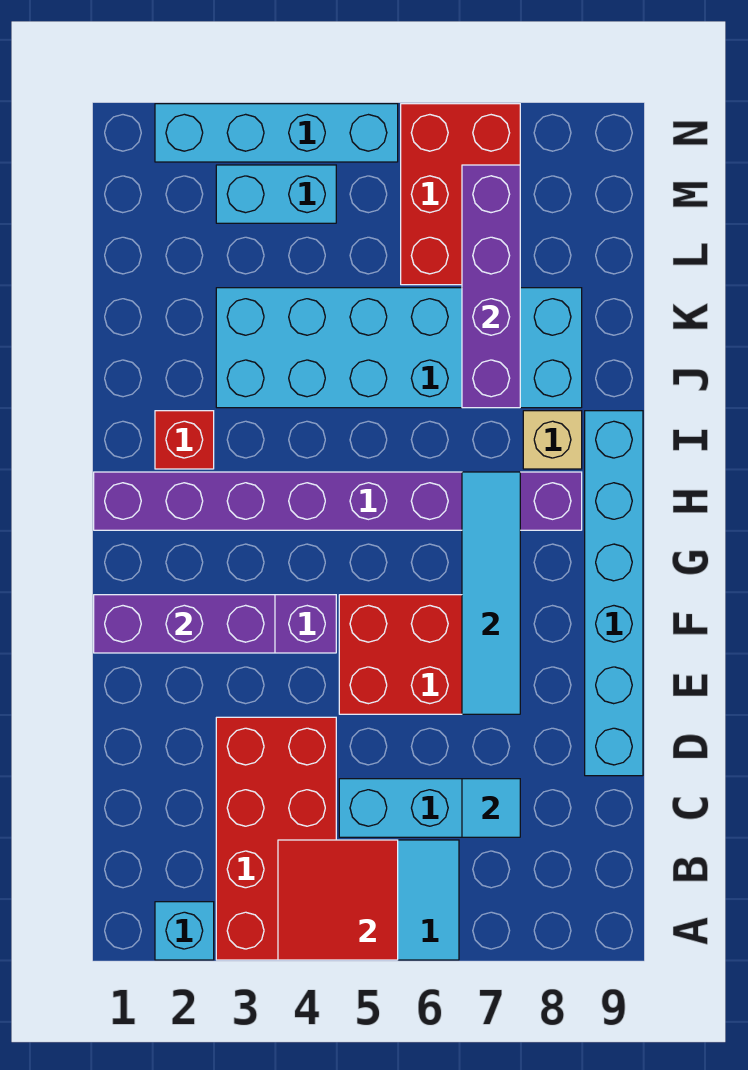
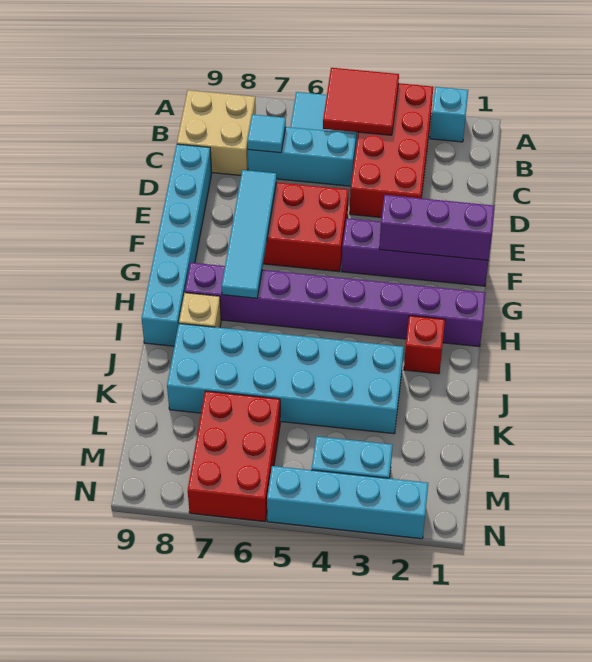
none -> tan brick B8:C9 level 1
purple brick J7:M7 level 2 -> none

